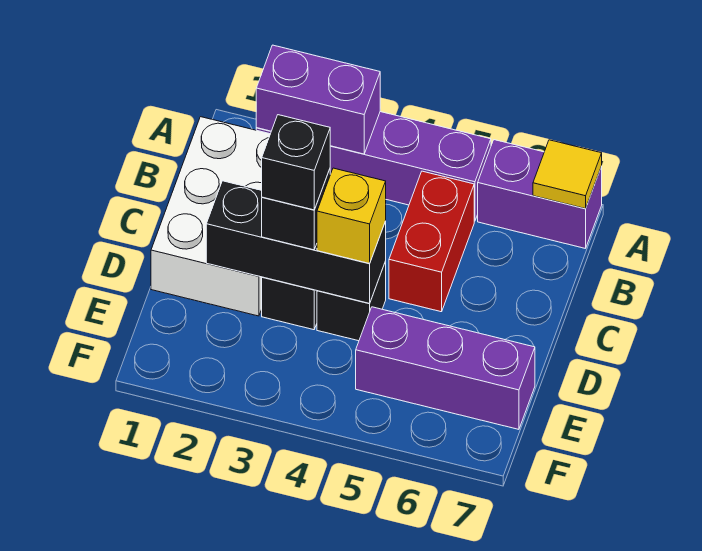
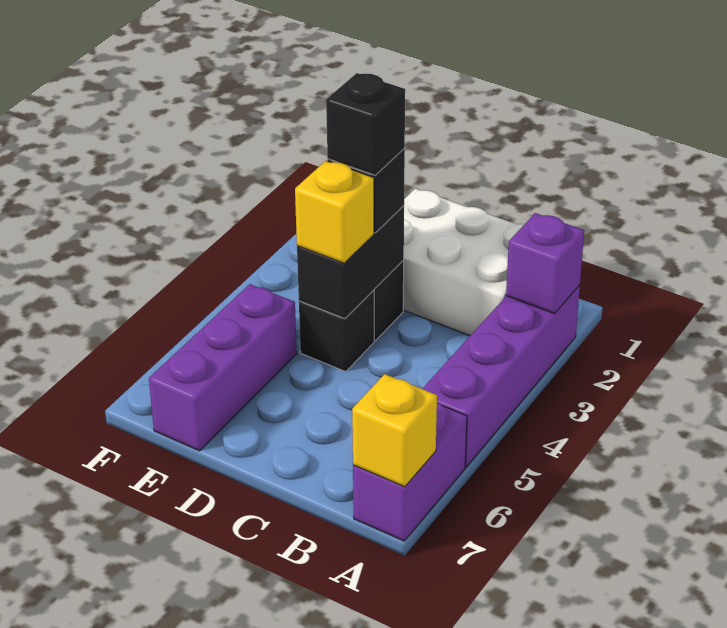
purple brick A2:A3 level 2 -> purple brick A2 level 2
yellow tile A7 level 2 -> yellow brick A7 level 2
red brick B5:C5 level 1 -> none
black brick D2:D4 level 2 -> black brick D3:D4 level 2

